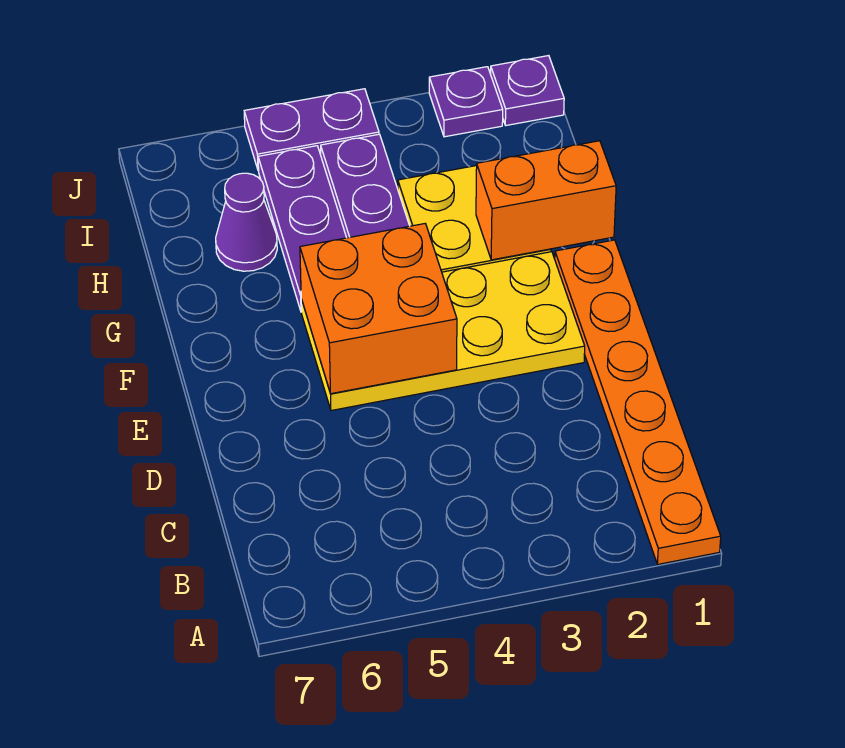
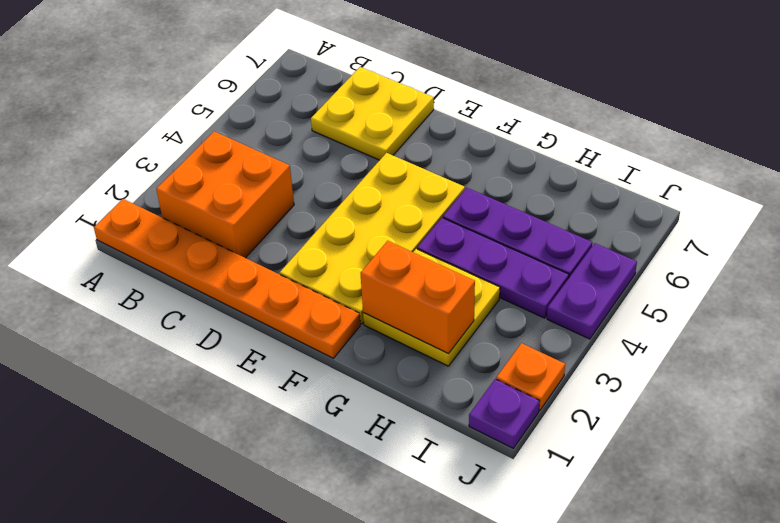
none -> yellow plate C6:D7 level 1
orange brick E4:F5 level 2 -> orange brick B2:C3 level 1
orange brick G1:G2 level 2 -> orange brick G2:H2 level 2
purple cone H6 level 1 -> none
purple plate J2 level 1 -> orange plate J2 level 1

